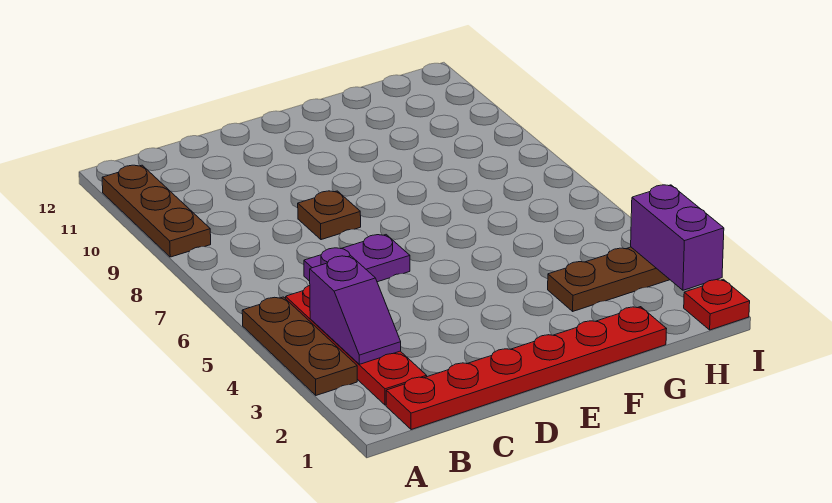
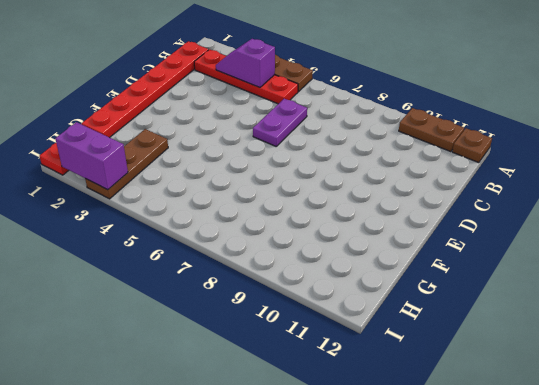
brown plate A9:A11 level 1 -> brown plate A10:A11 level 1
brown plate D8 level 1 -> brown plate A12 level 1

